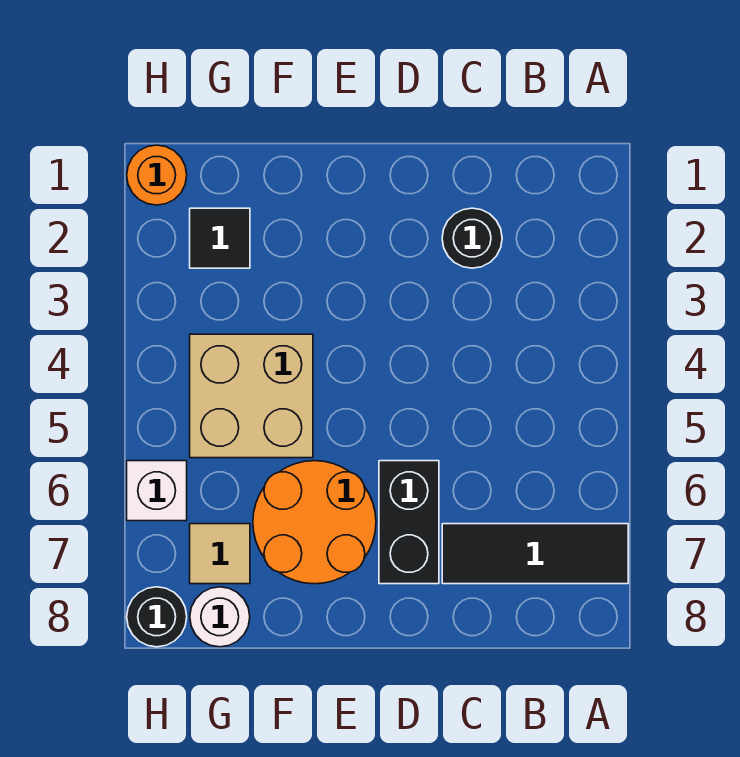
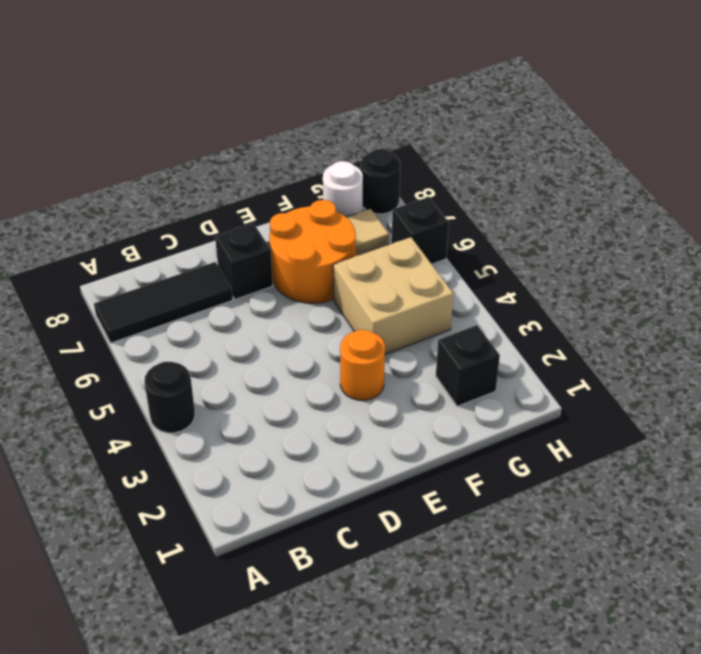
black round brick C2 level 1 -> black round brick A4 level 1
black brick D6:D7 level 1 -> black brick D7 level 1
black tile G2 level 1 -> black brick G2 level 1
orange round brick H1 level 1 -> orange round brick E3 level 1
white brick H6 level 1 -> black brick H6 level 1

